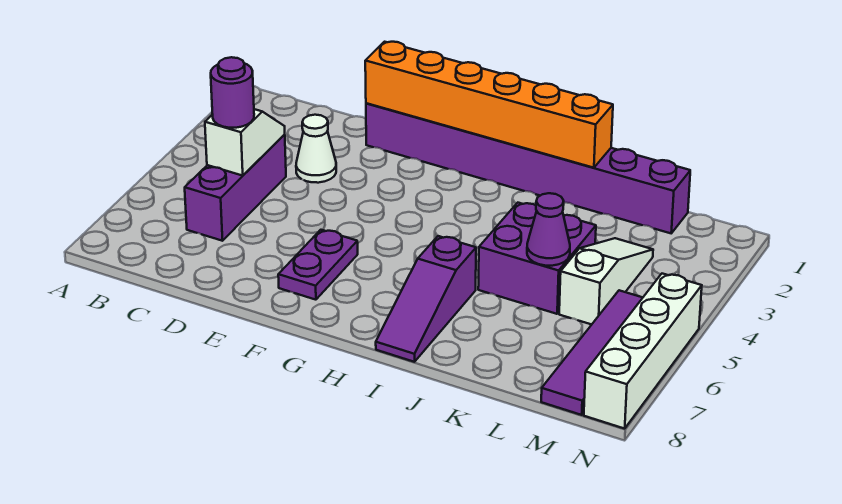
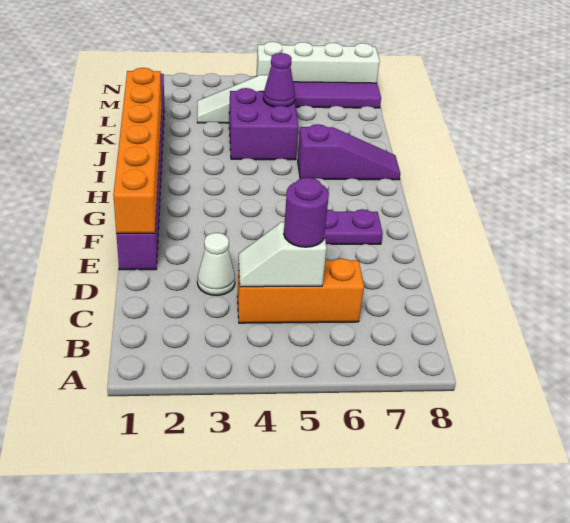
purple brick C4:C6 level 1 -> orange brick C4:C6 level 1

